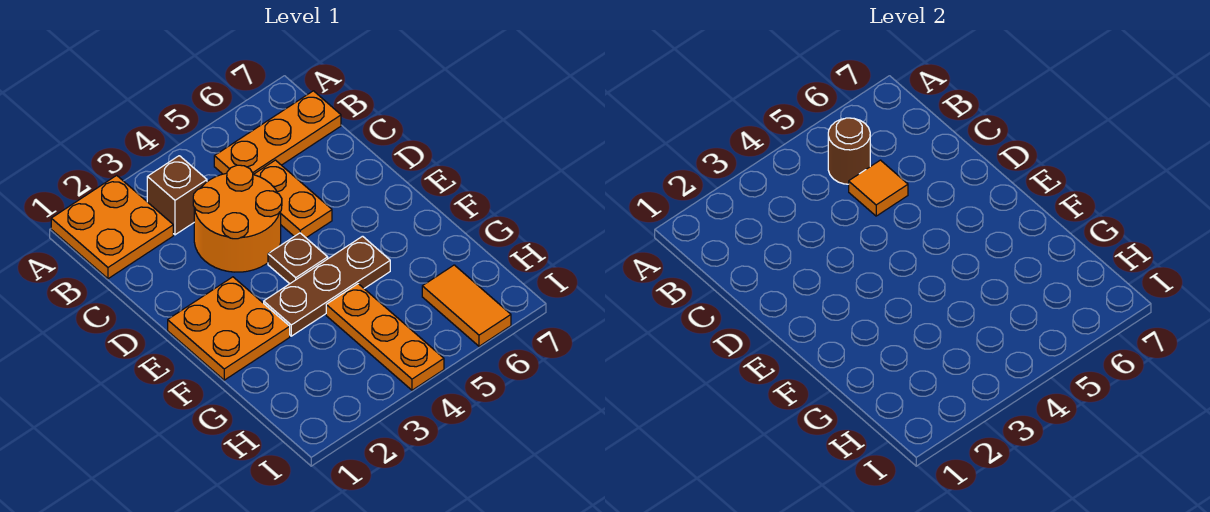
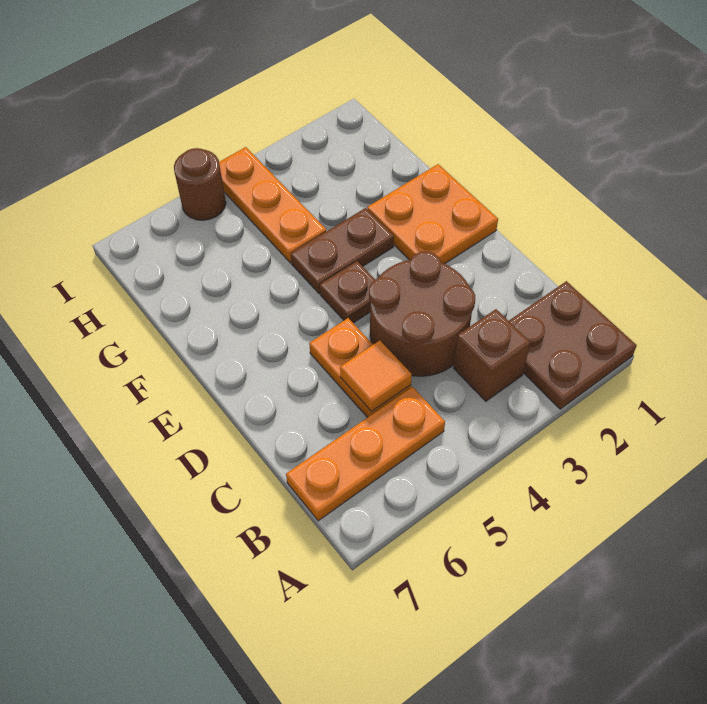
orange plate A1:B2 level 1 -> brown plate A1:B2 level 1
brown round brick B5 level 2 -> brown round brick I5 level 1
orange round brick C3:D4 level 1 -> brown round brick C3:D4 level 1
brown plate F3:F5 level 1 -> brown plate F3:F4 level 1
orange tile H6:I6 level 1 -> none

